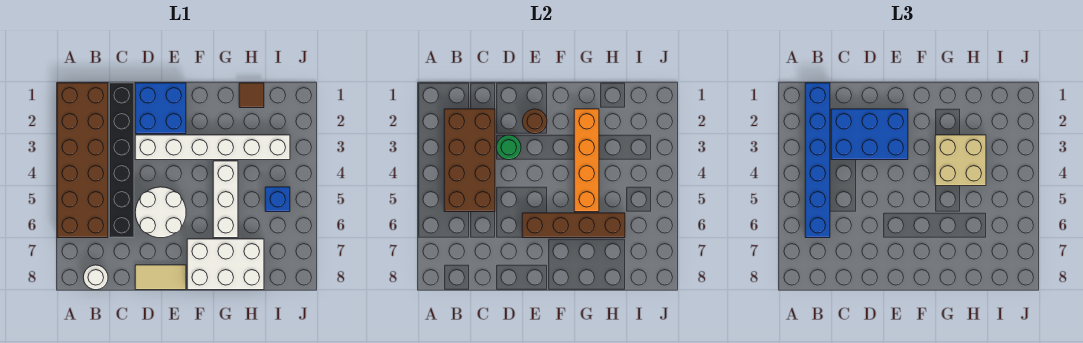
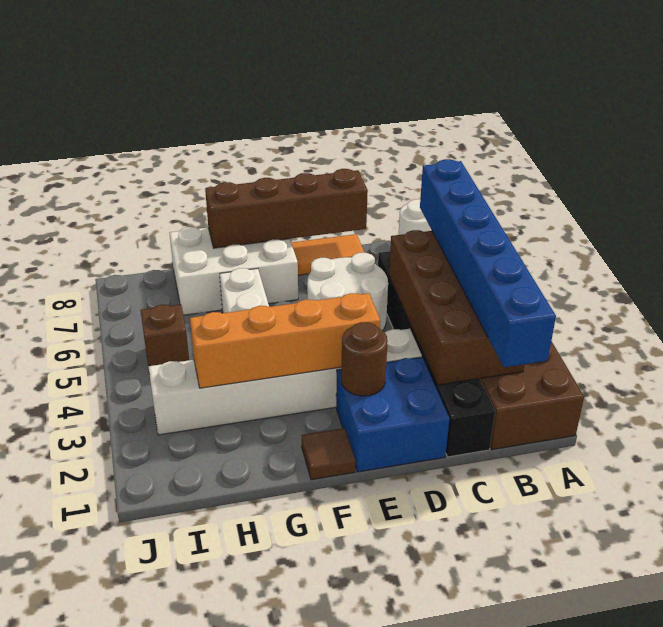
blue brick C2:E3 level 3 -> none
green round brick D3 level 2 -> none
tan tile D8:E8 level 1 -> orange tile D8:E8 level 1
brown brick E6:H6 level 2 -> brown brick D8:G8 level 2
orange brick G2:G5 level 2 -> orange brick E3:H3 level 2
tan brick G3:H4 level 3 -> none
brown tile H1 level 1 -> brown tile F1 level 1
blue brick I5 level 1 -> brown brick I5 level 1

